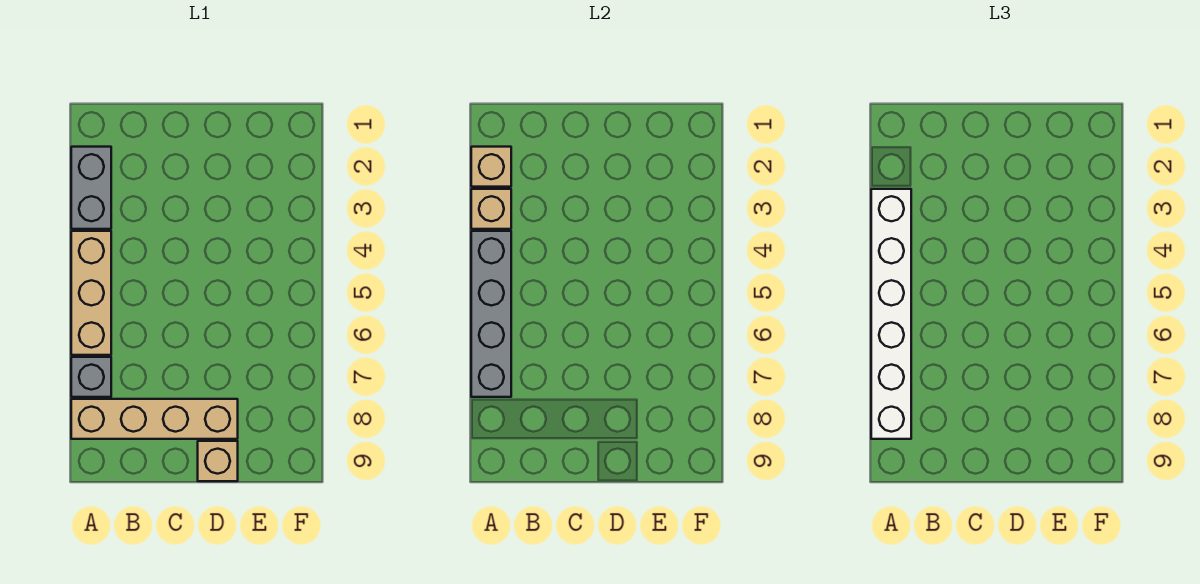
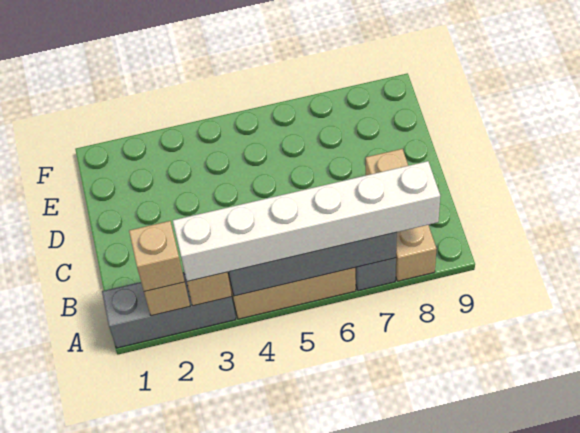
grey brick A2:A3 level 1 -> grey brick A1:A3 level 1
tan brick A8:D8 level 1 -> tan brick A8:C8 level 1
tan brick D9 level 1 -> tan brick A2 level 3

